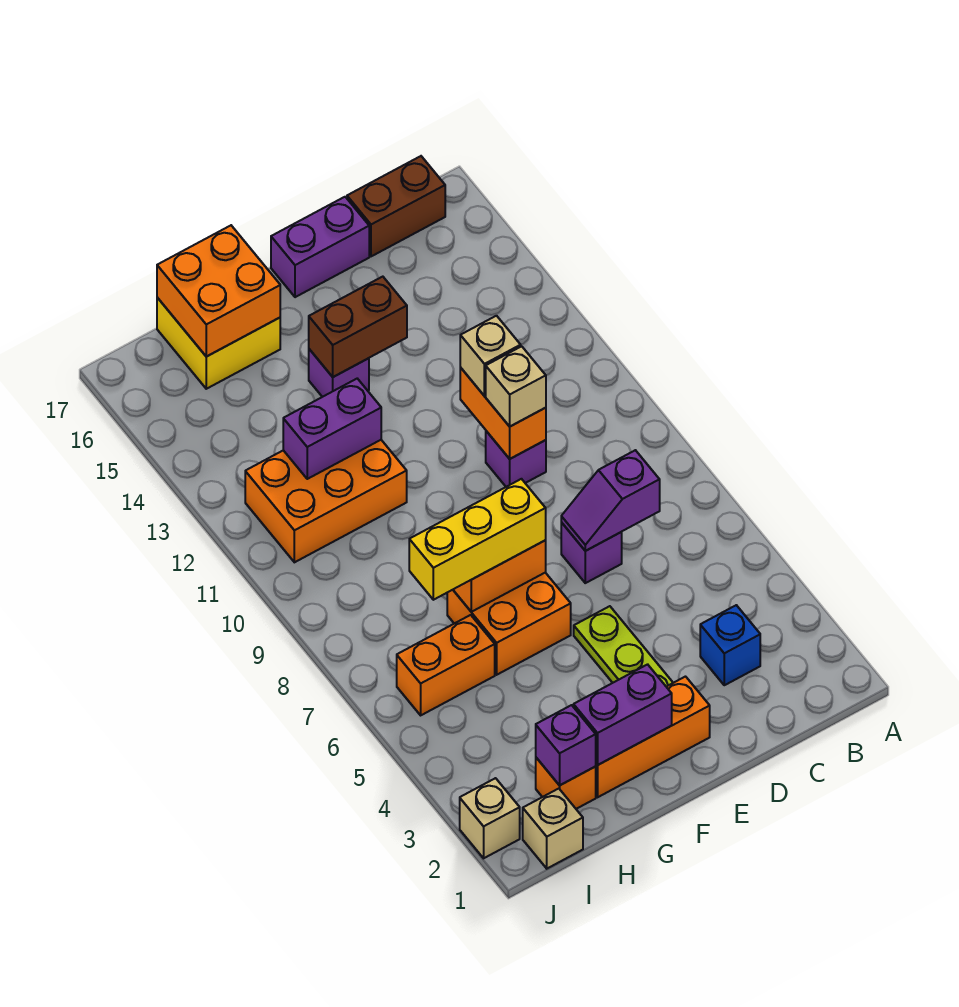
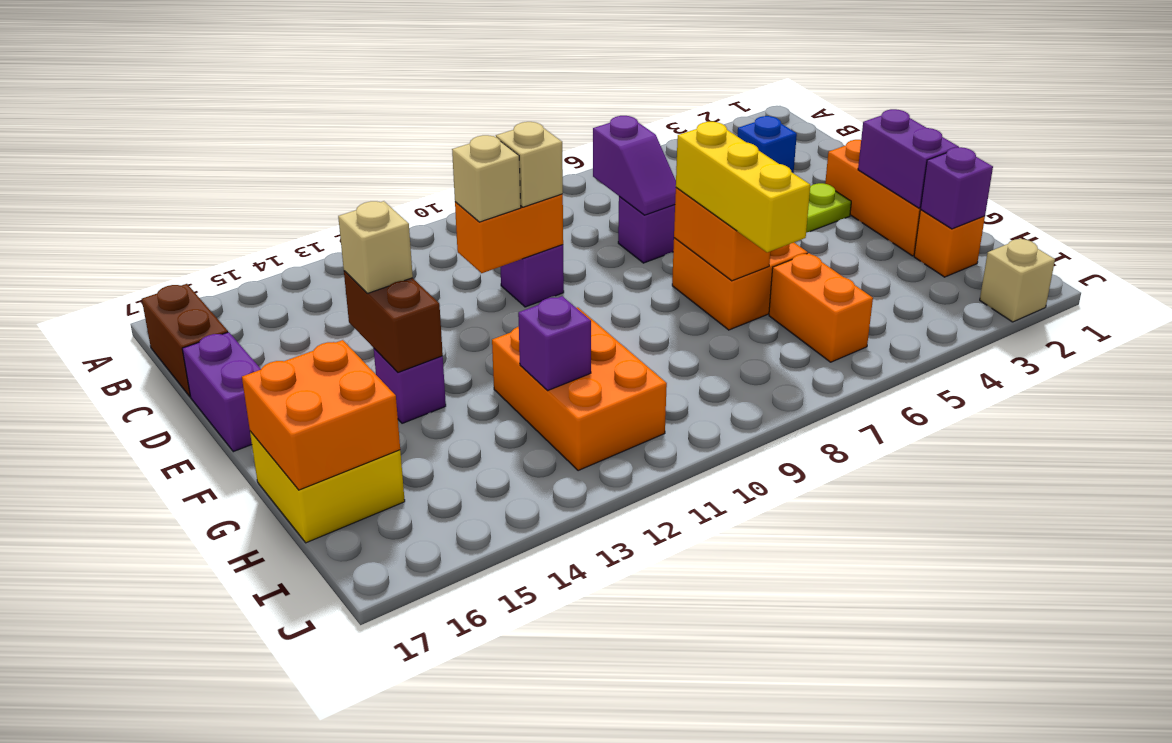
purple brick G12:H12 level 2 -> purple brick H12 level 2
tan brick I1 level 1 -> tan brick E14 level 3

